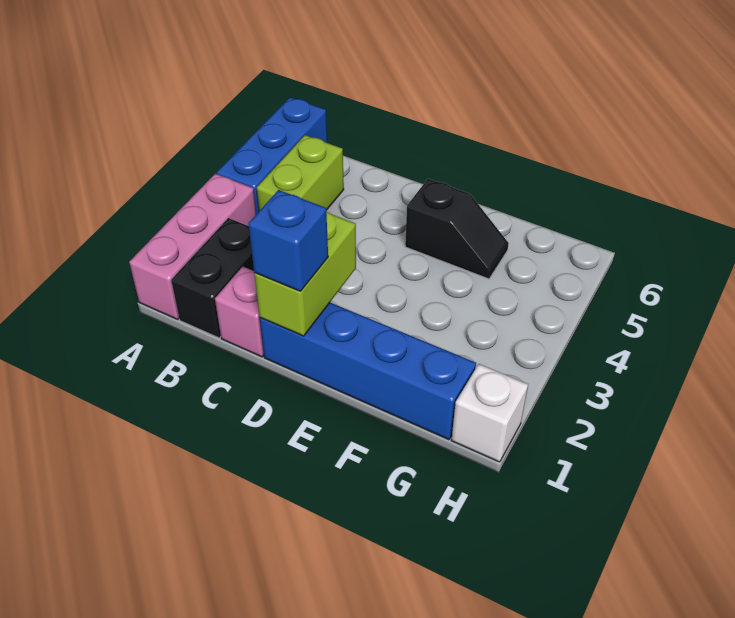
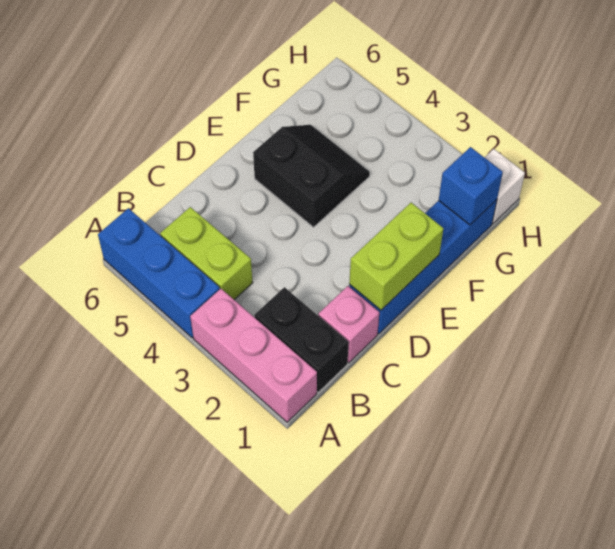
lime brick D1:D2 level 2 -> lime brick D1:E1 level 2
blue brick D1 level 3 -> blue brick G1 level 2
black slope E5:F5 level 1 top E -> black slope E4:F5 level 1 top E

